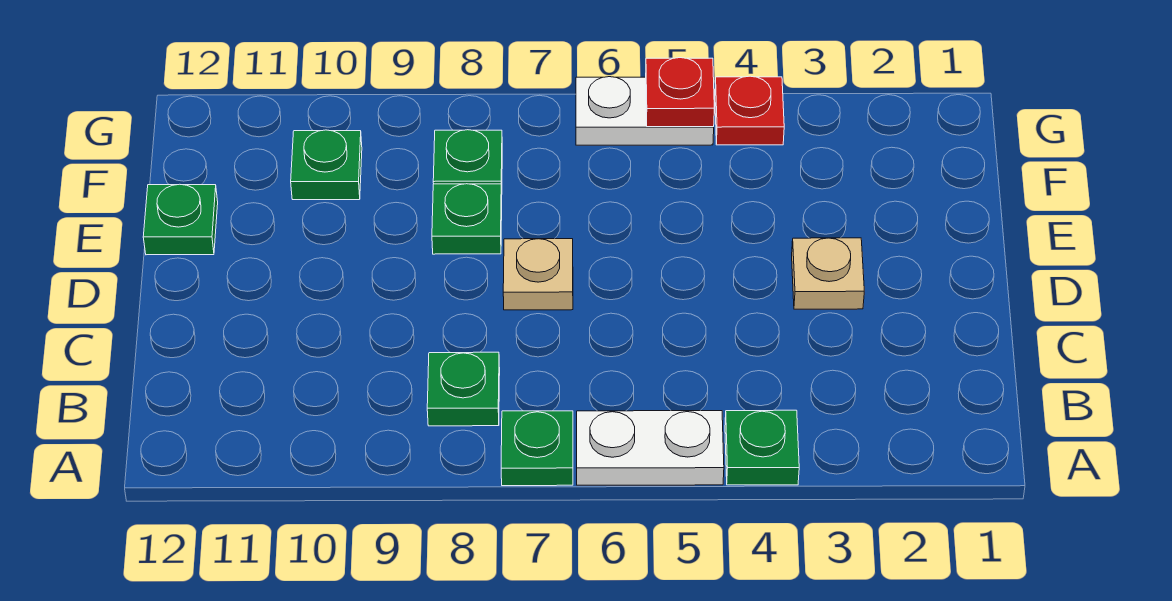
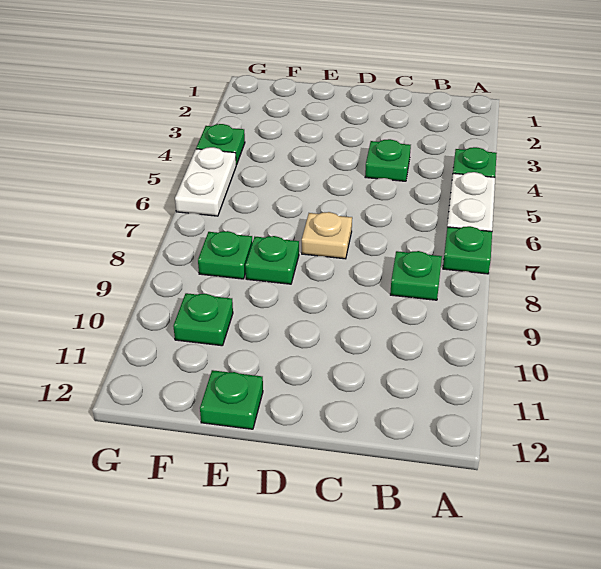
none -> green plate C4 level 1
tan plate D3 level 1 -> none
red plate G4 level 1 -> green plate G4 level 1
red plate G5 level 2 -> none

